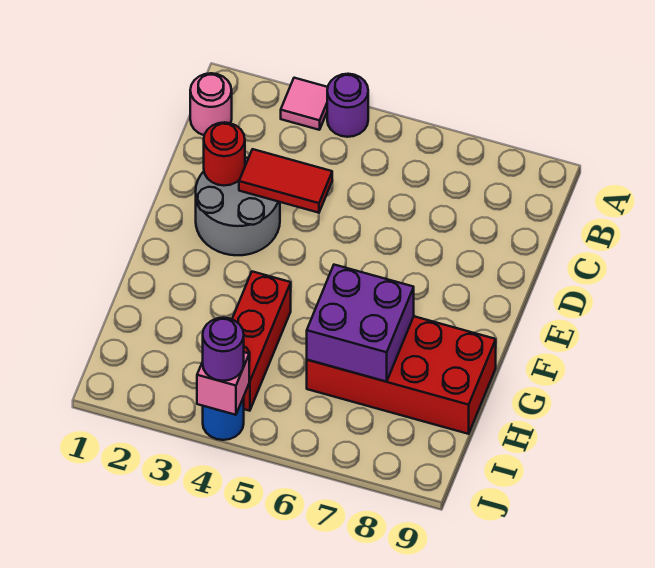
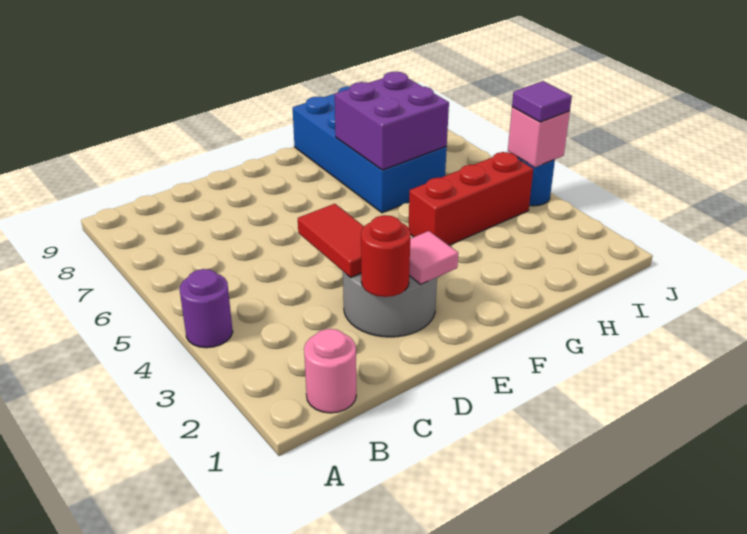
pink tile A3 level 1 -> pink tile E2 level 2
red brick G6:H9 level 1 -> blue brick G6:H9 level 1
purple round brick J4 level 3 -> purple tile J4 level 3

